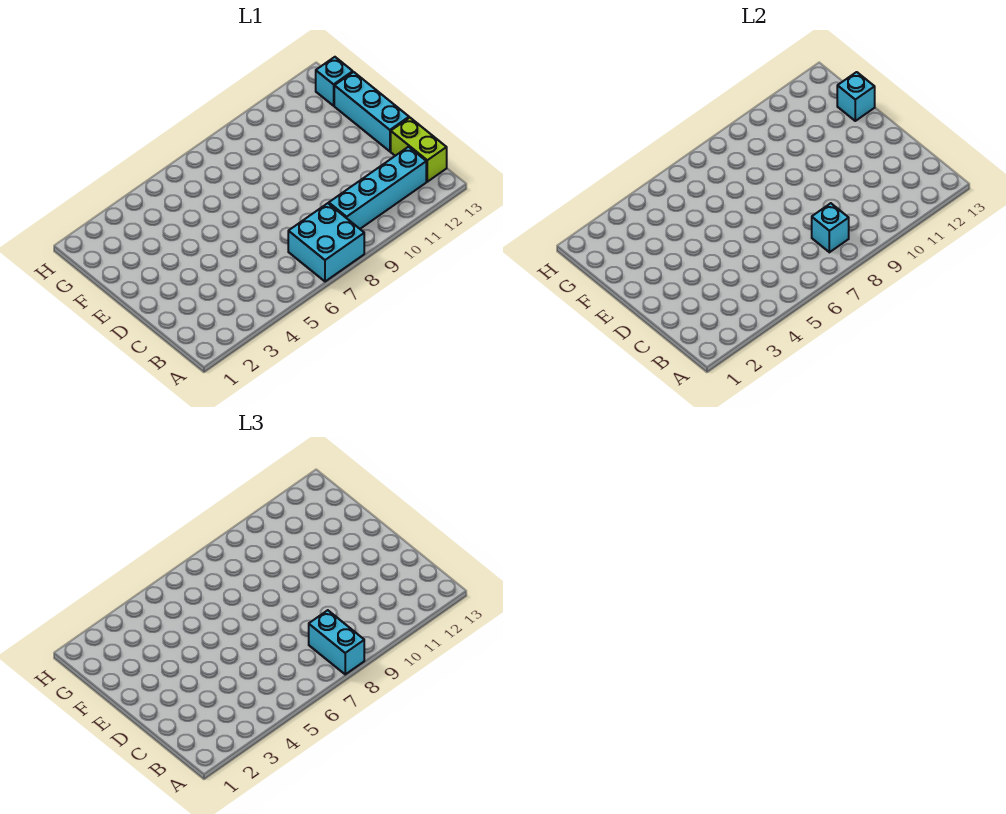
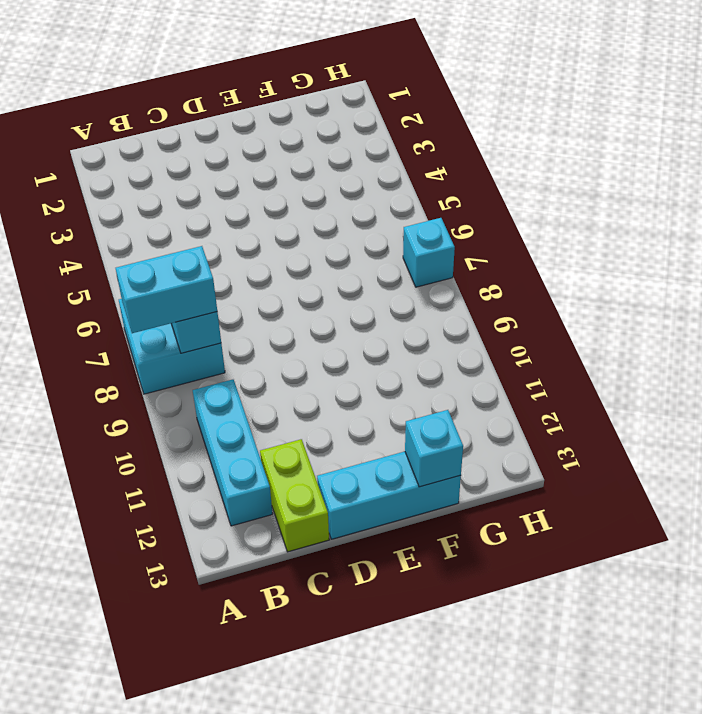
cyan brick B9:B12 level 1 -> cyan brick B10:B12 level 1
lime brick B13:C13 level 1 -> lime brick C12:C13 level 1
cyan brick G13 level 1 -> cyan brick H7 level 1

